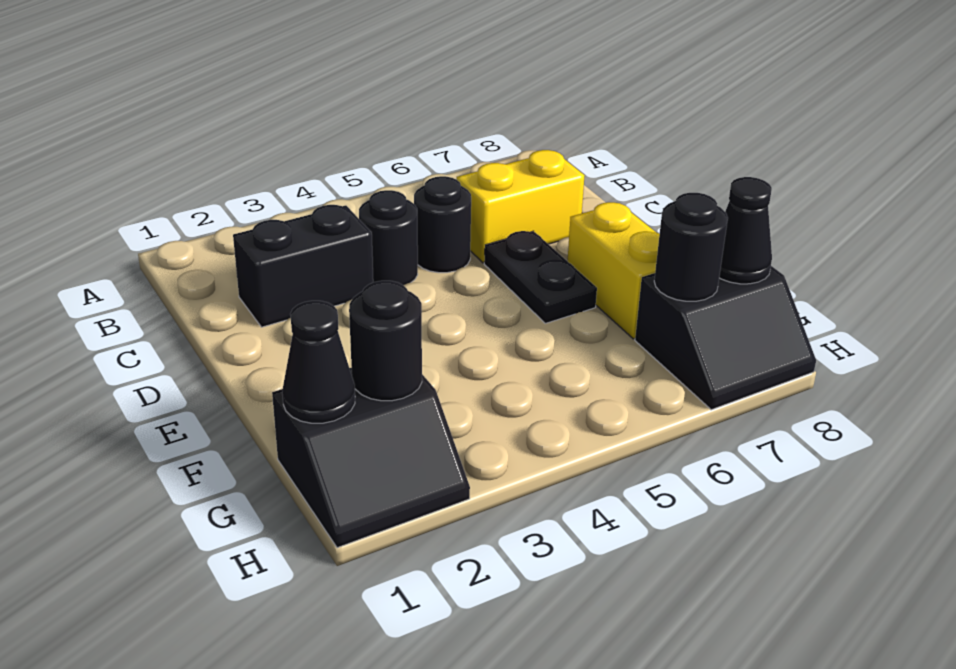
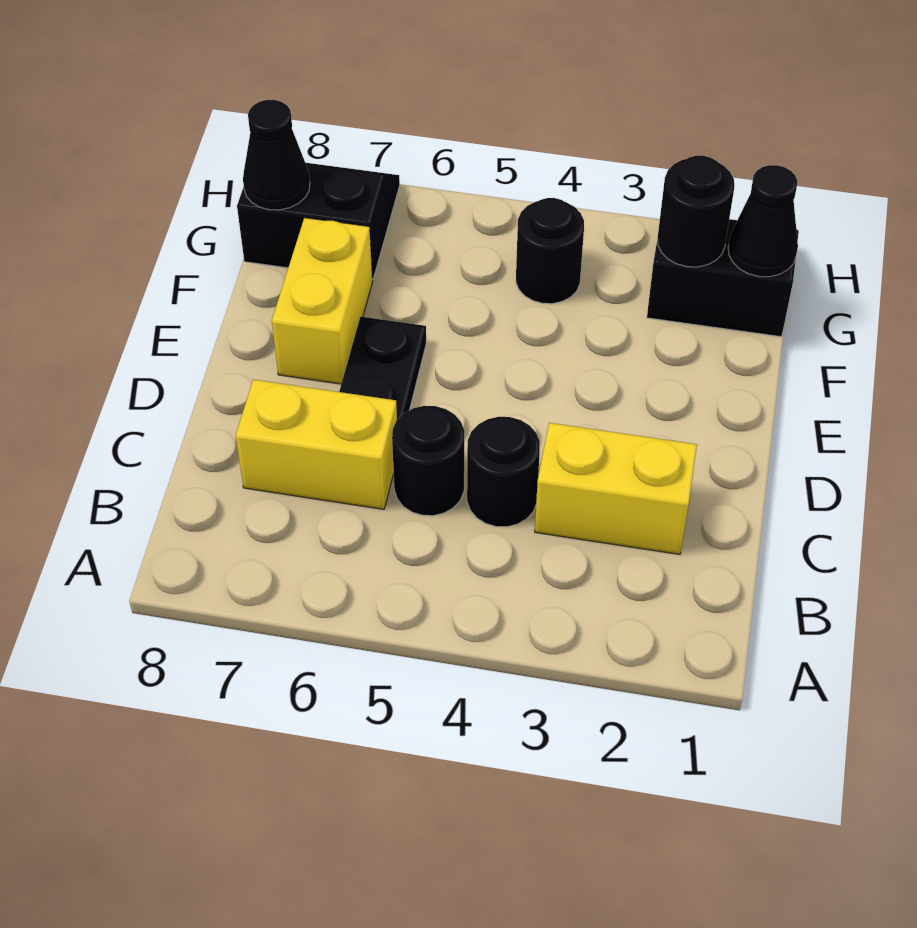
black brick C2:C3 level 1 -> yellow brick C2:C3 level 1
black round brick G7 level 2 -> black round brick G4 level 1

